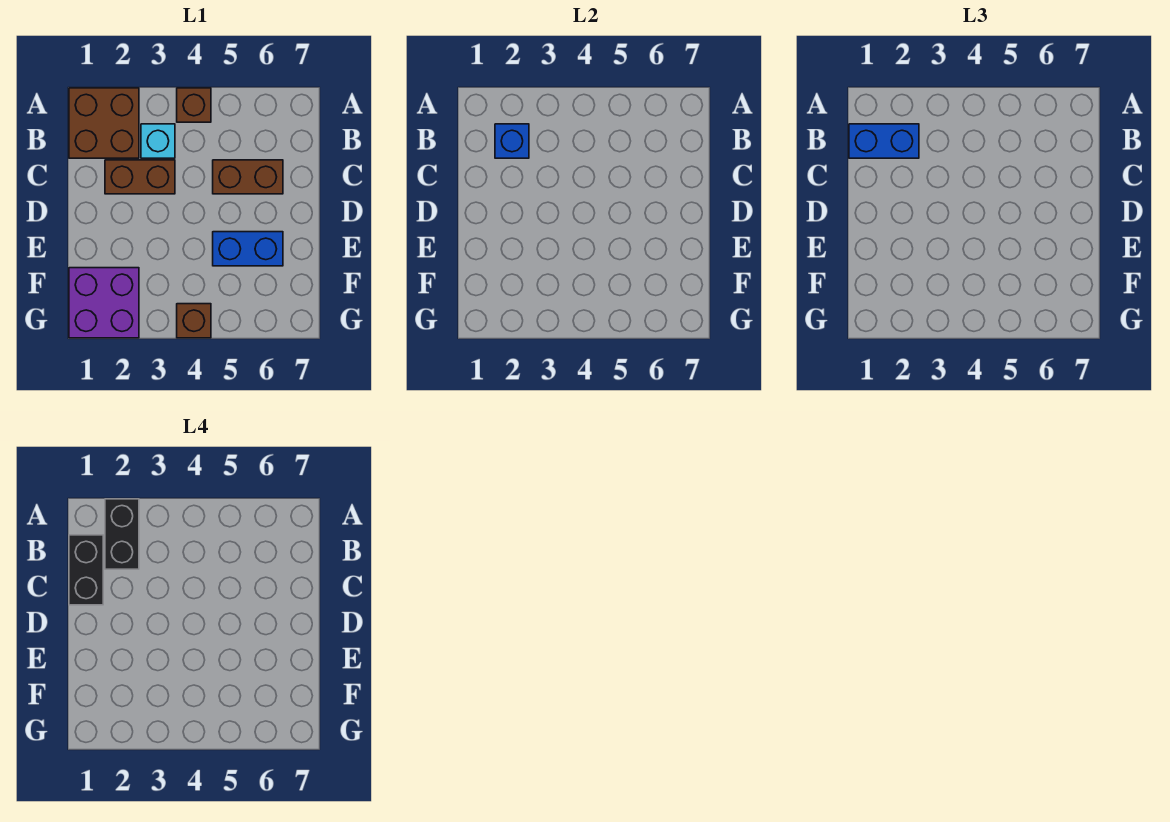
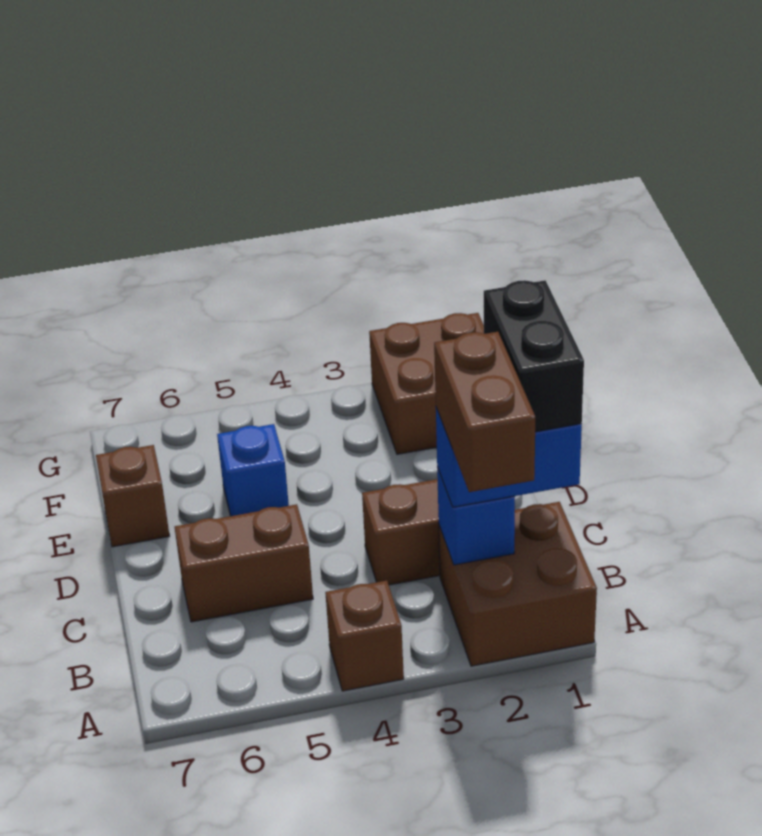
black brick A2:B2 level 4 -> brown brick A2:B2 level 4
cyan brick B3 level 1 -> none
blue brick E5:E6 level 1 -> blue brick E5 level 1
purple brick F1:G2 level 1 -> brown brick F1:G2 level 1
brown brick G4 level 1 -> brown brick E7 level 1

